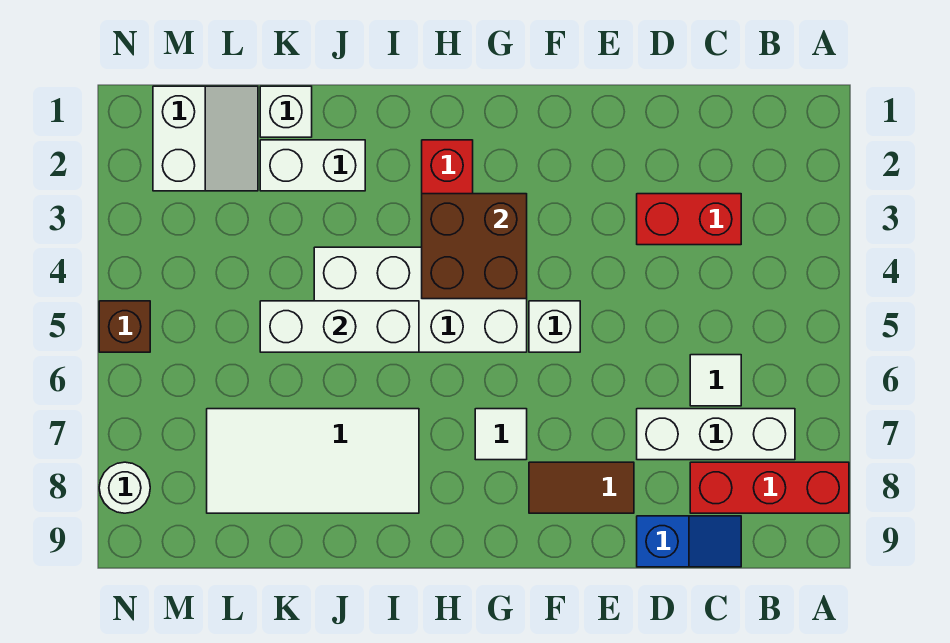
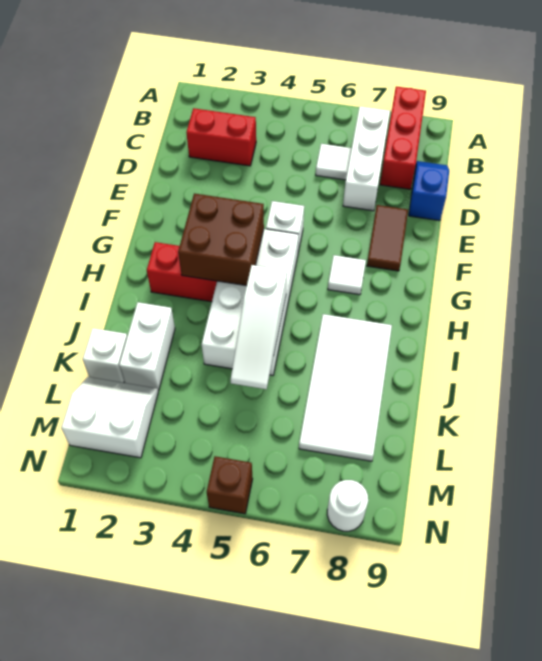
red brick C3:D3 level 1 -> red brick C2:C3 level 1
white brick I5:K5 level 2 -> white slope I5:K5 level 2 top I

